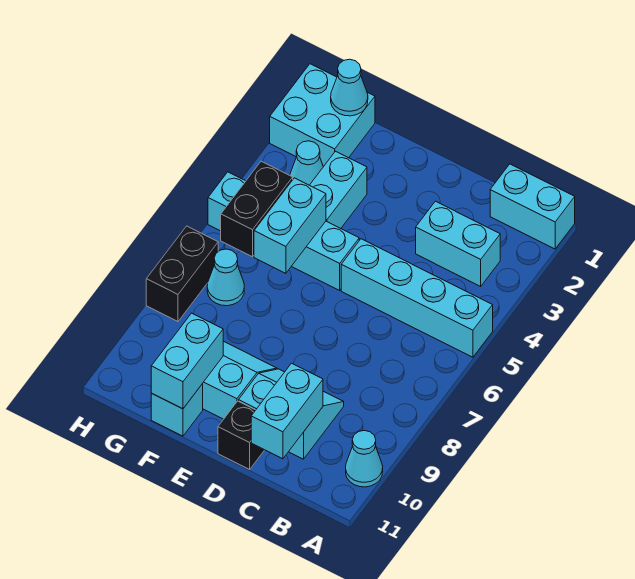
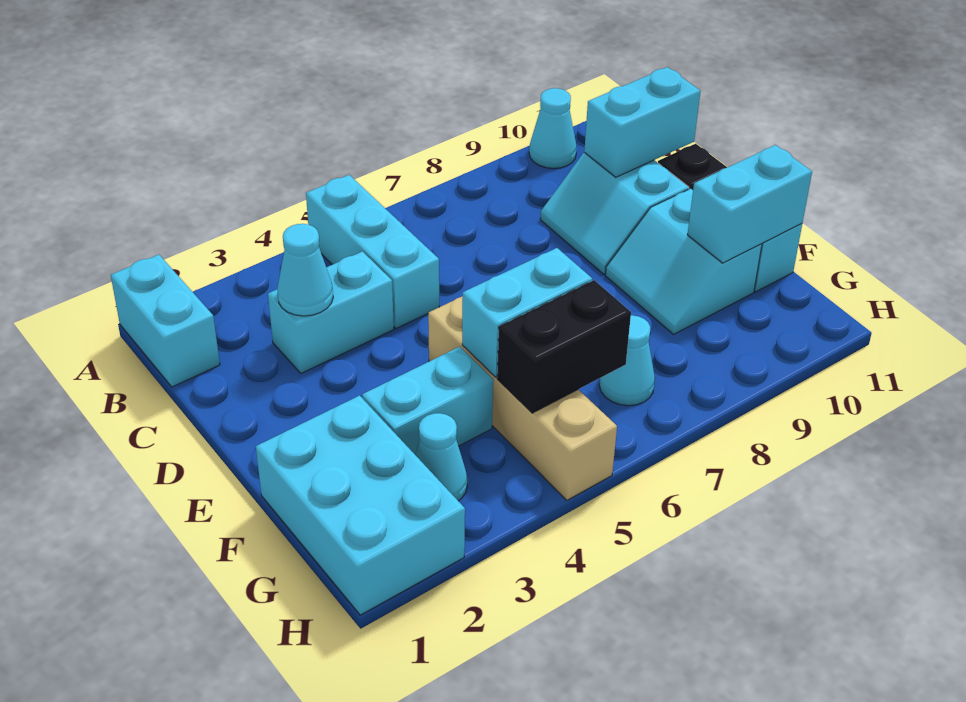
cyan brick A5:D5 level 1 -> cyan brick A5:C5 level 1
cyan brick B3:C3 level 1 -> cyan brick C3:C4 level 1
cyan brick E5:H5 level 1 -> tan brick E5:H5 level 1
cyan brick G1:H2 level 1 -> cyan brick F1:H2 level 1
cyan cone G1 level 2 -> cyan cone C3 level 2
black brick H7:H8 level 1 -> none

